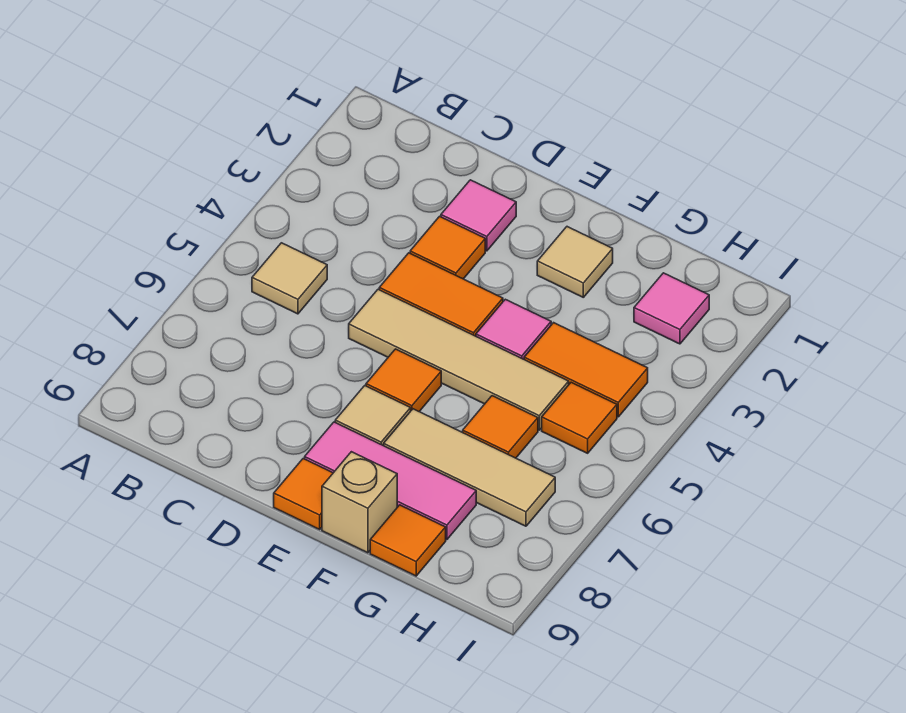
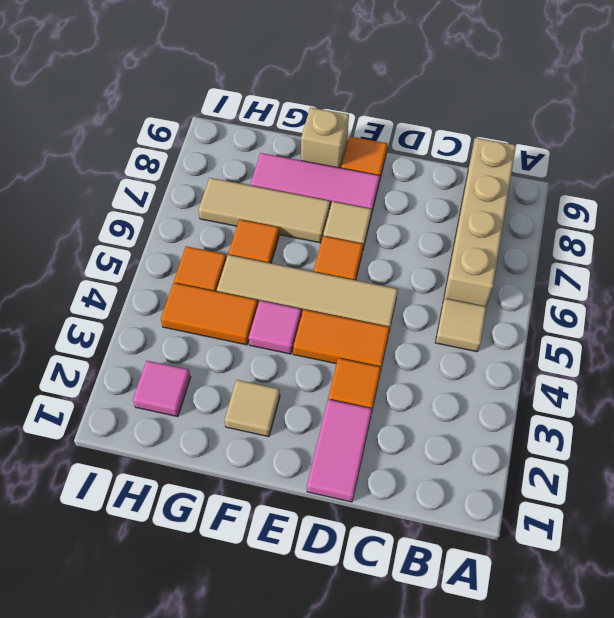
none -> tan brick B6:B9 level 1
pink tile D2 level 1 -> pink tile D1:D2 level 1
orange tile G9 level 1 -> none

